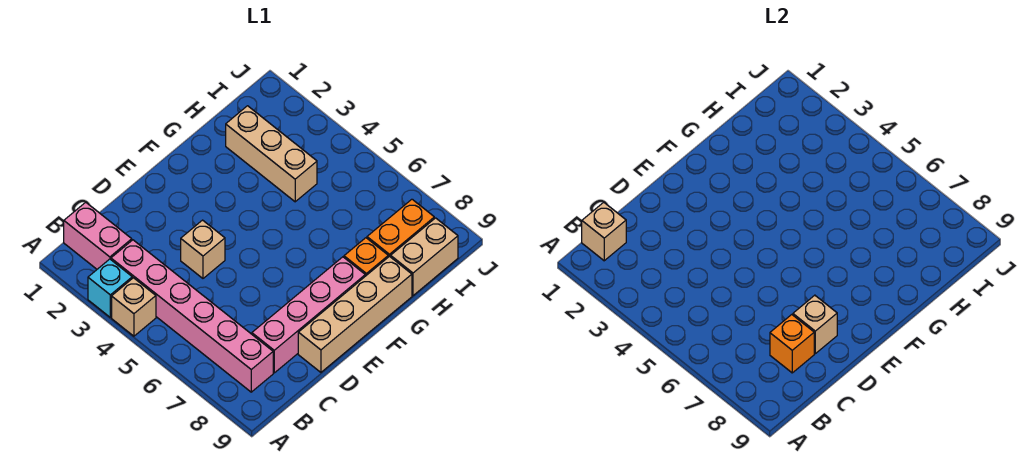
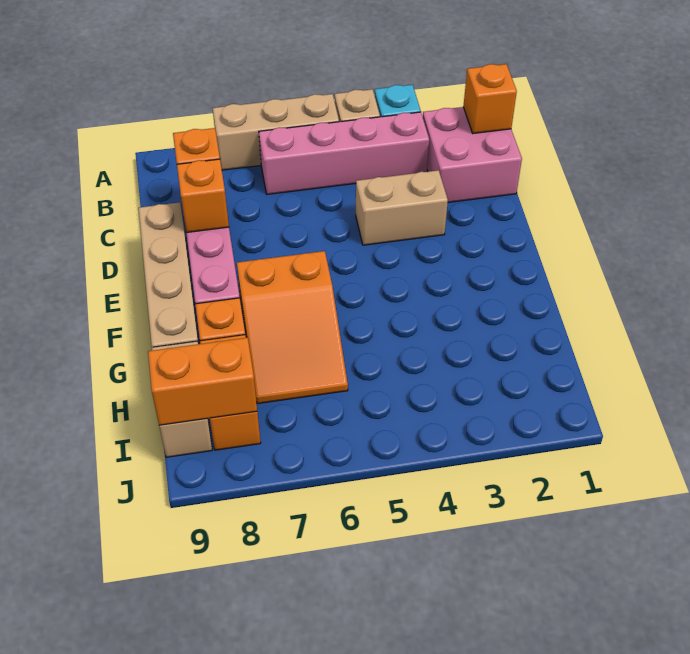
pink brick B1:B2 level 1 -> pink brick B1:C2 level 1
tan brick B1 level 2 -> orange brick B1 level 2
pink brick B3:B8 level 1 -> pink brick B3:B6 level 1
tan brick D4 level 1 -> tan brick D3:D4 level 1
tan brick D8 level 2 -> orange brick D8 level 2
none -> orange slope F6:H7 level 1 top F
tan brick H2:H4 level 1 -> tan brick A5:A7 level 1
none -> orange brick I8:I9 level 2

